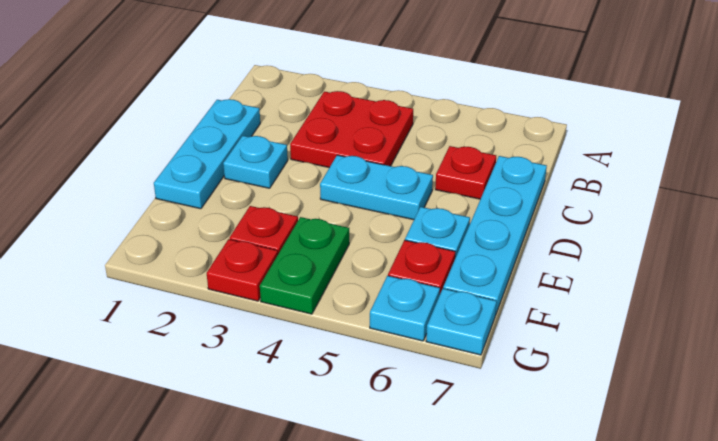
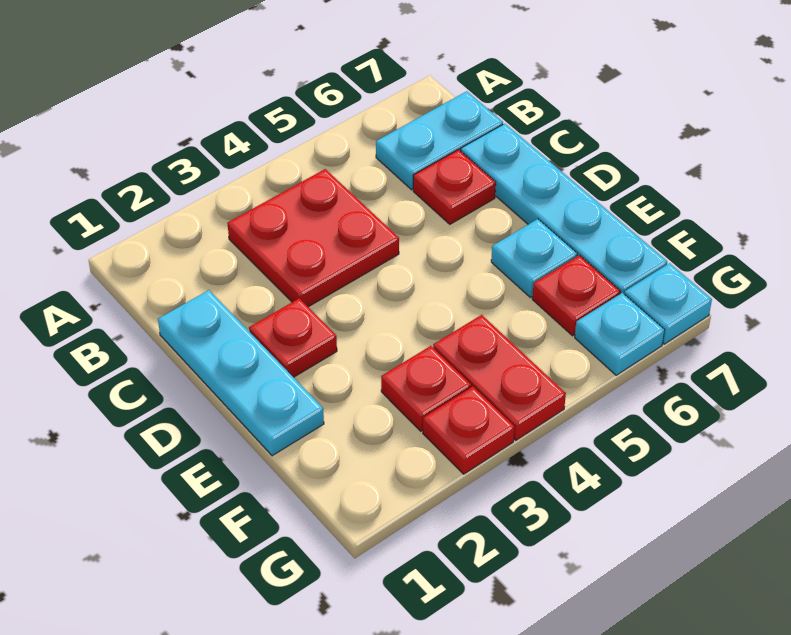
cyan plate D2 level 1 -> red plate D2 level 1
cyan plate D4:D5 level 1 -> cyan plate B6:B7 level 1
green plate F4:G4 level 1 -> red plate F4:G4 level 1

